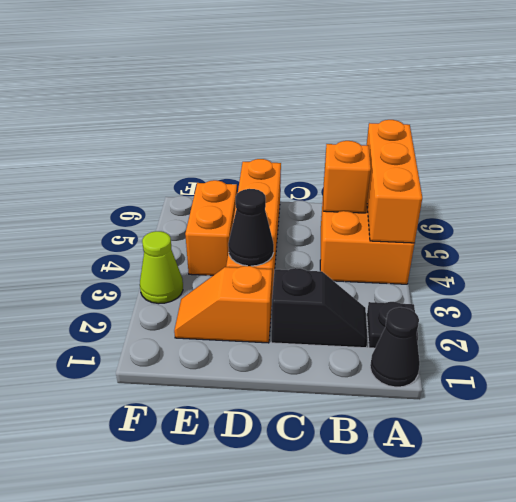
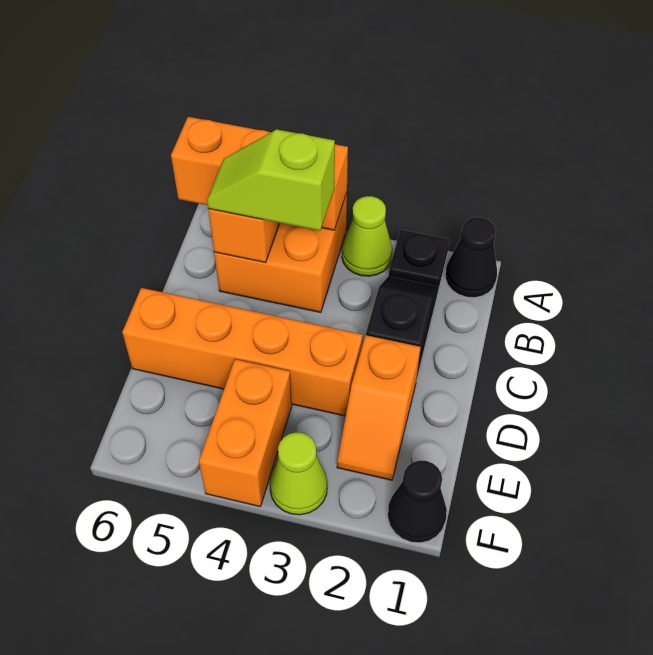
none -> lime cone A3 level 1
none -> lime slope B4:B5 level 3 top 4
black cone D3 level 2 -> black cone F1 level 1
orange brick E4:E5 level 1 -> orange brick E4:F4 level 1

